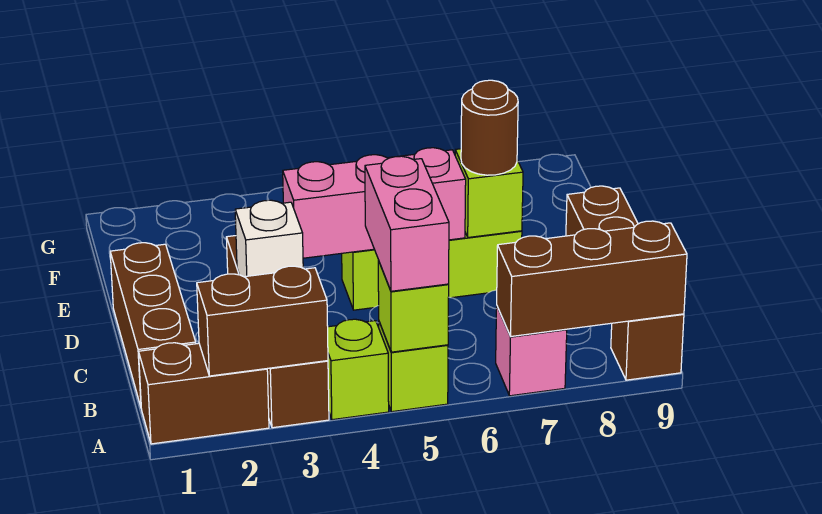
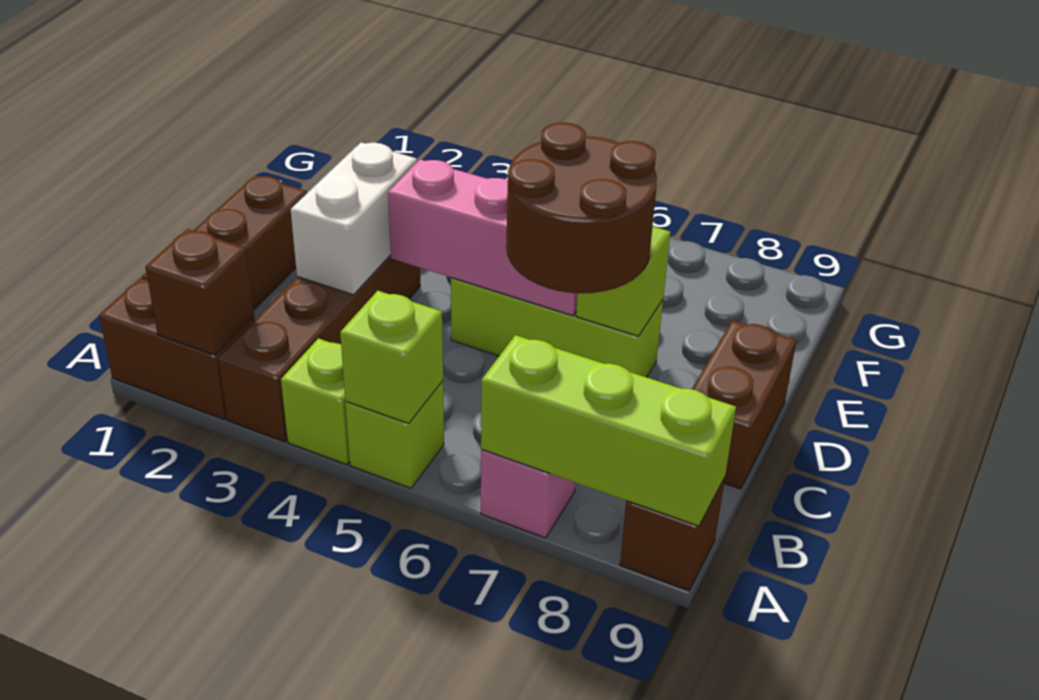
brown brick A2:A3 level 2 -> brown brick A2 level 2
pink brick A5:B5 level 3 -> none
brown brick A7:A9 level 2 -> lime brick A7:A9 level 2
white brick C3 level 2 -> white brick C3:D3 level 2
brown round brick D7 level 3 -> brown round brick C6:D7 level 3

